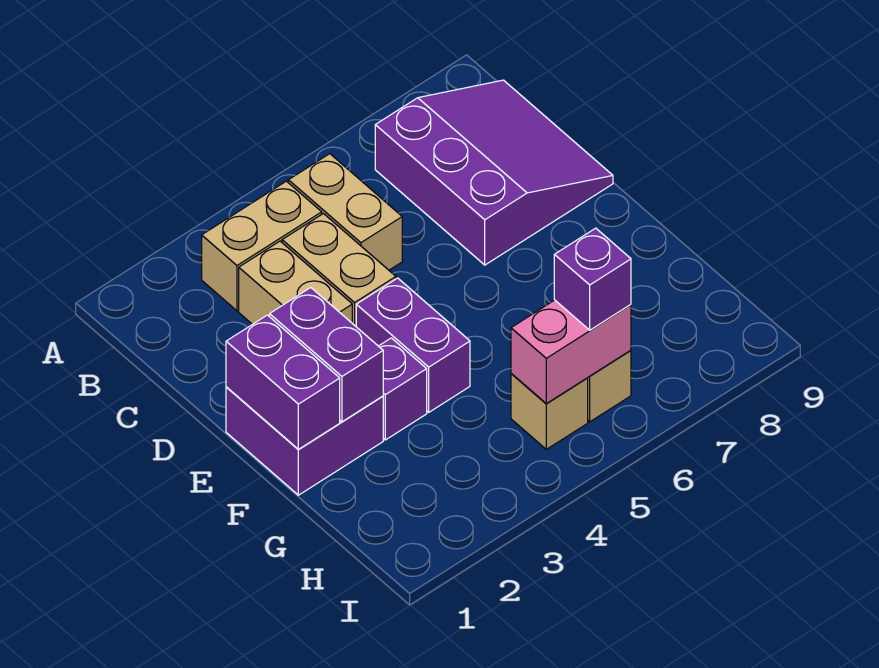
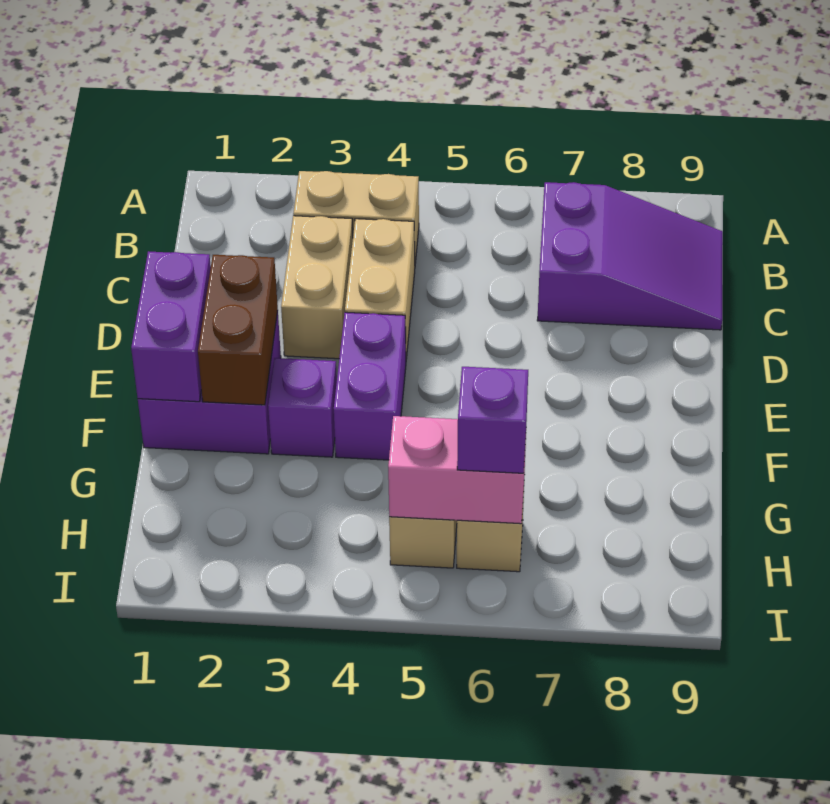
tan brick B5:C5 level 1 -> none
purple slope B7:D9 level 1 top 7 -> purple slope B7:C9 level 1 top 7
purple brick E2:F2 level 2 -> brown brick E2:F2 level 2

